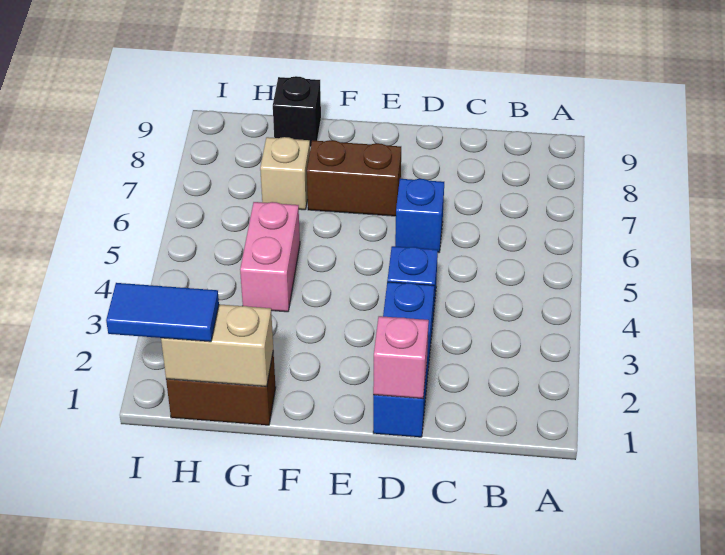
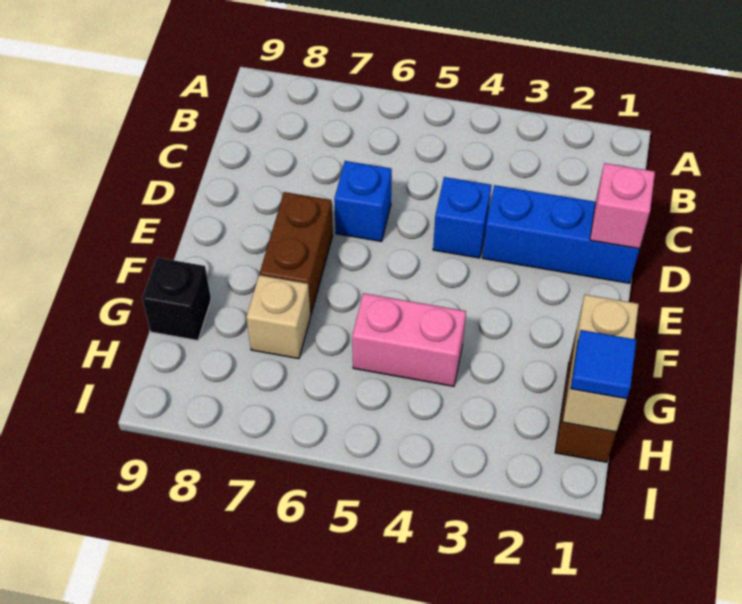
blue tile H1:I1 level 3 -> blue tile H1 level 3

